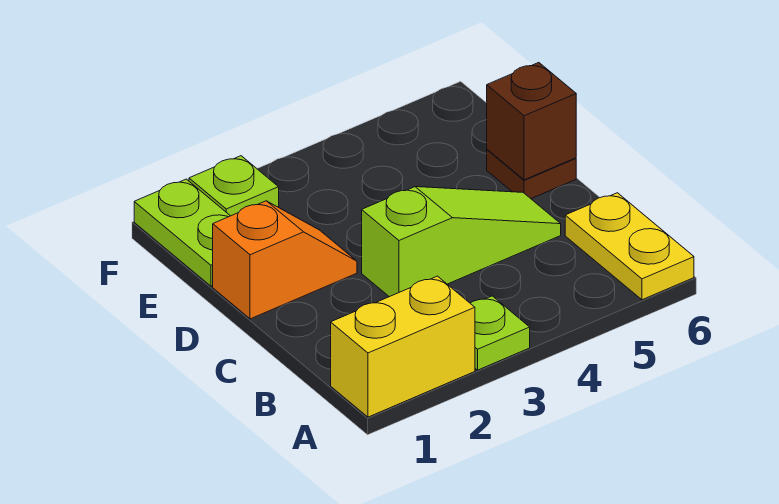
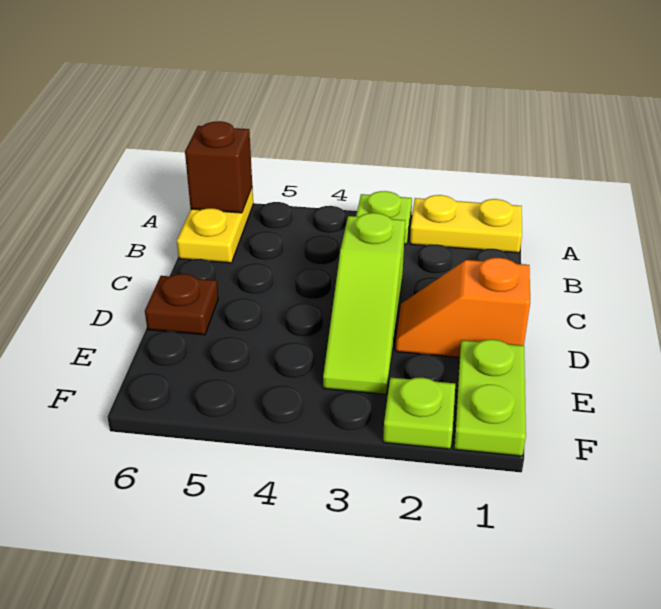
yellow brick A1:A2 level 1 -> yellow plate A1:A2 level 1
lime slope C3:C5 level 1 top 3 -> lime slope C3:E3 level 1 top C
brown brick D6 level 2 -> brown brick A6 level 2

